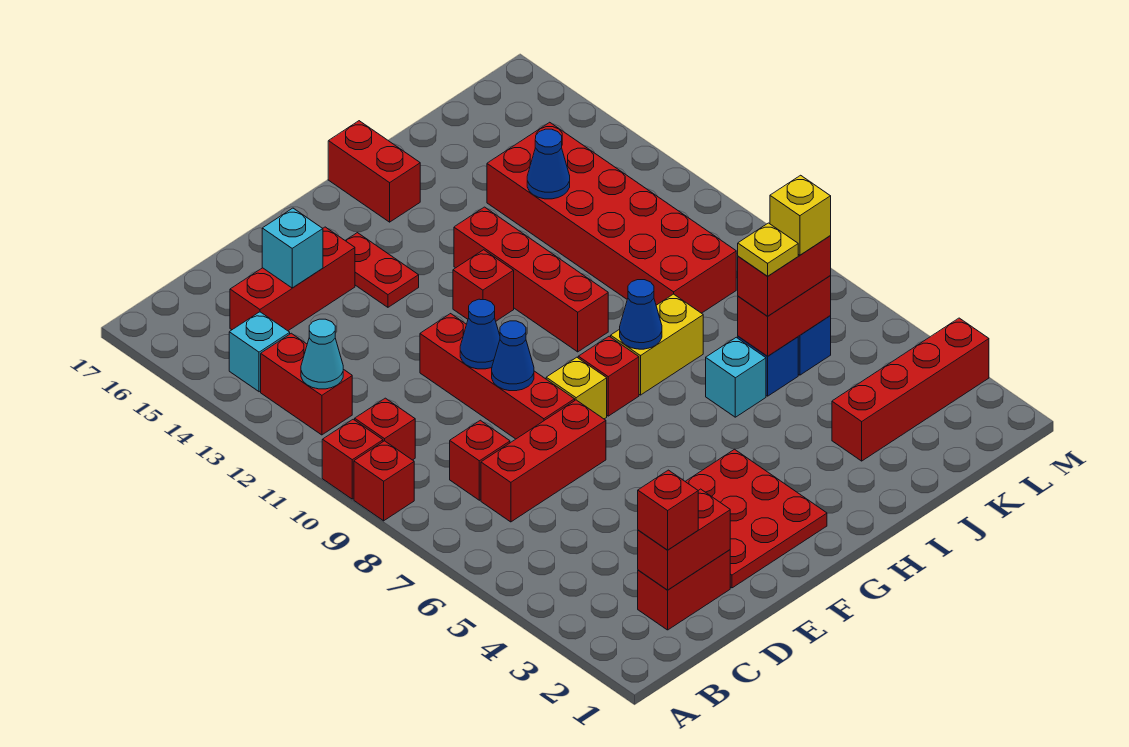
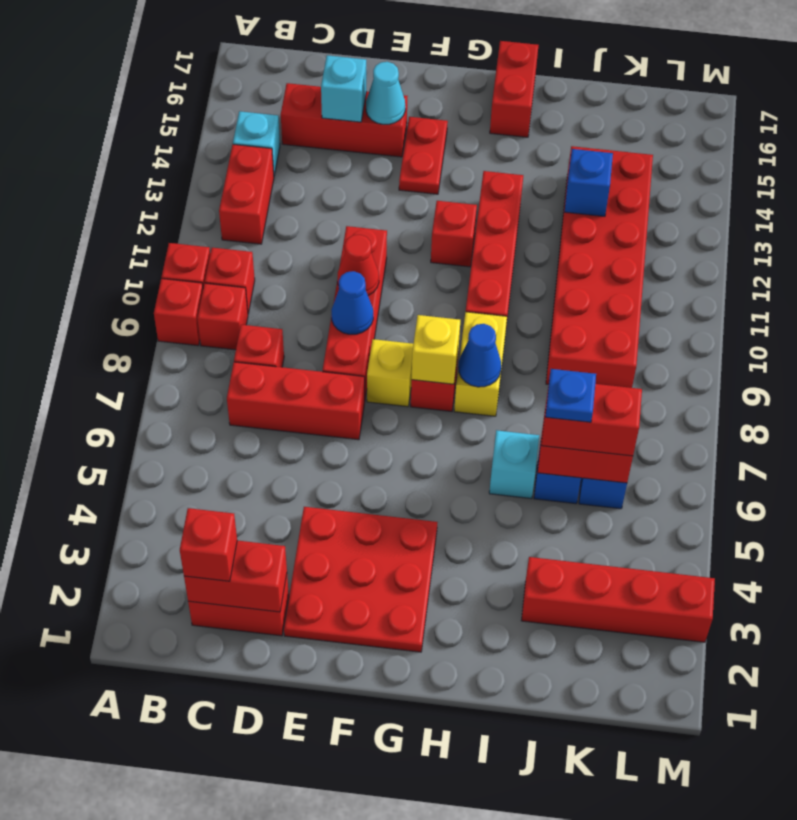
none -> red brick B9 level 1
cyan cone B12 level 2 -> cyan cone E15 level 2
blue cone E10 level 2 -> red cone E10 level 2
yellow brick H8:I8 level 1 -> yellow brick H8:H9 level 1
yellow plate J6 level 4 -> blue plate J6 level 4
blue cone J13 level 2 -> blue brick J13 level 2
yellow brick K6 level 4 -> yellow brick G8 level 2

